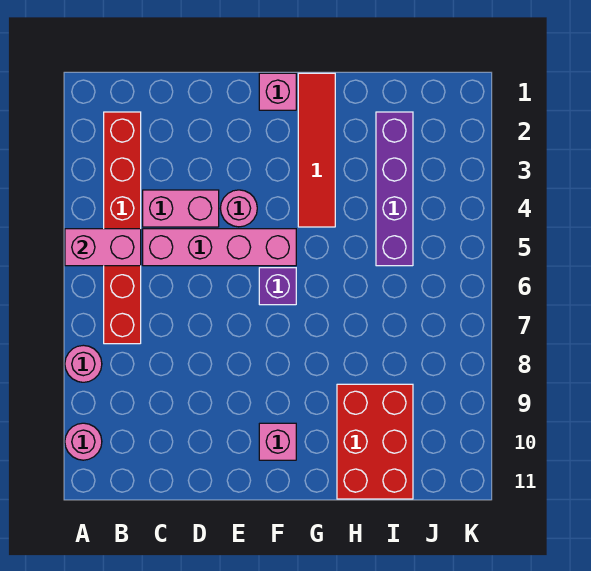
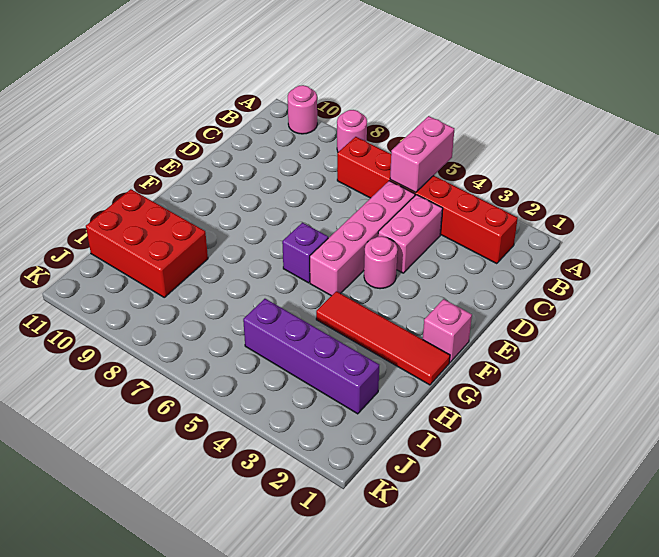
pink brick F10 level 1 -> none

